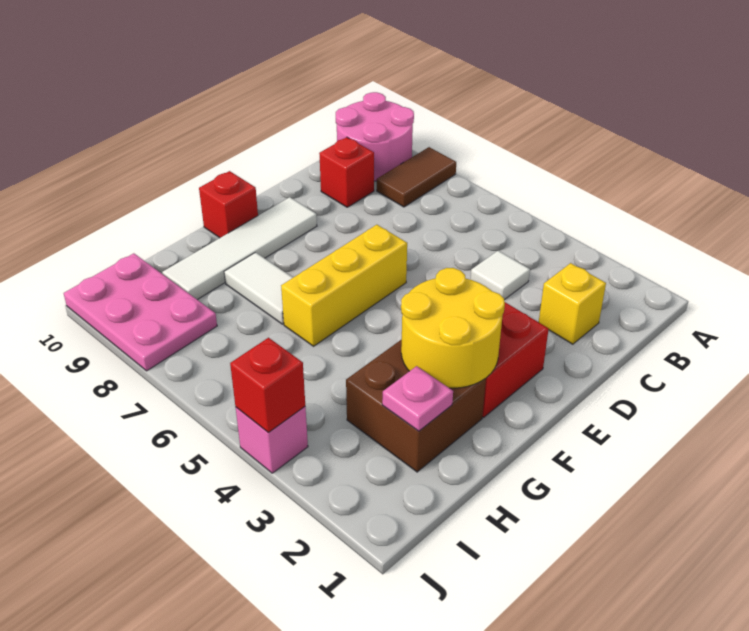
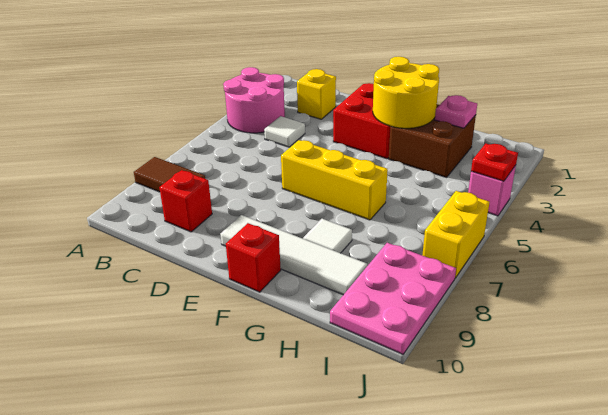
pink round brick A9:B10 level 1 -> pink round brick A3:B4 level 1
white tile G7:G8 level 1 -> white tile G8 level 1
red brick J4 level 2 -> red plate J4 level 2
none -> yellow brick J6:J7 level 1

